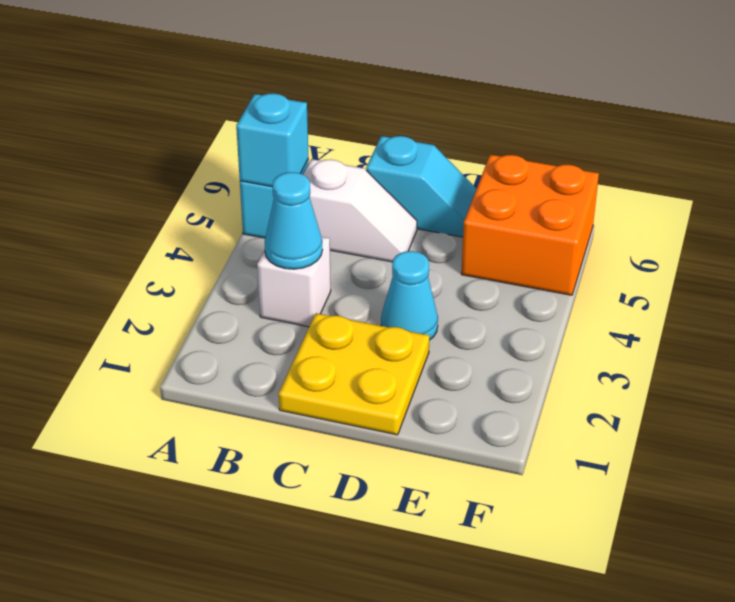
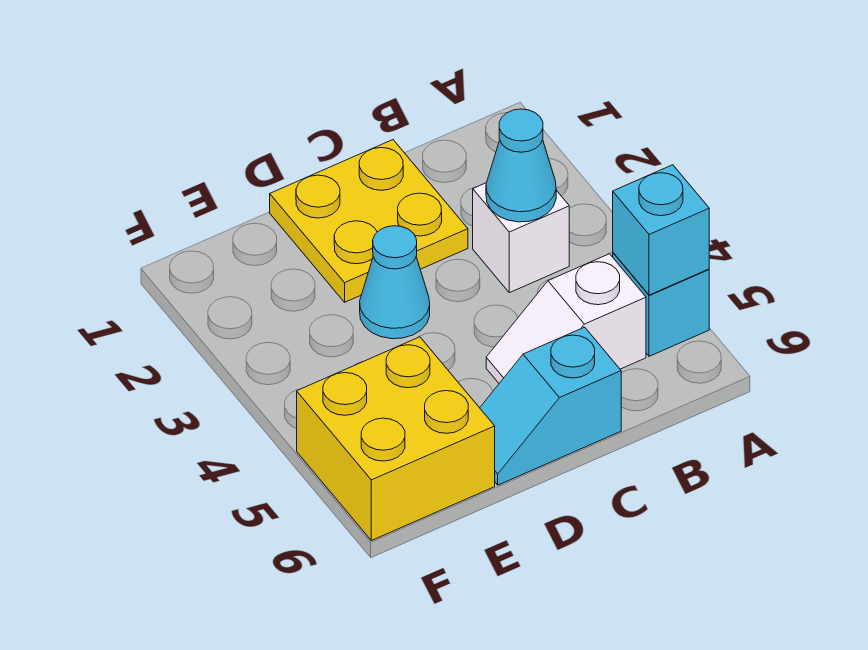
orange brick E5:F6 level 1 -> yellow brick E5:F6 level 1

